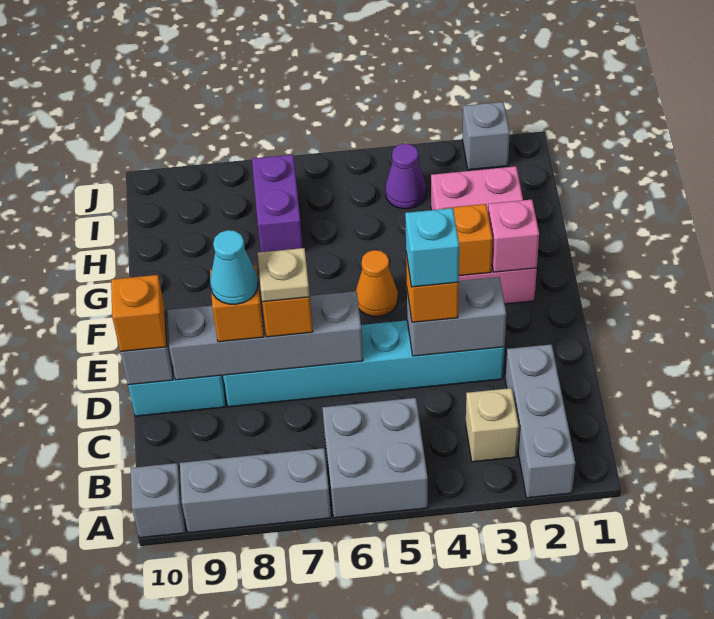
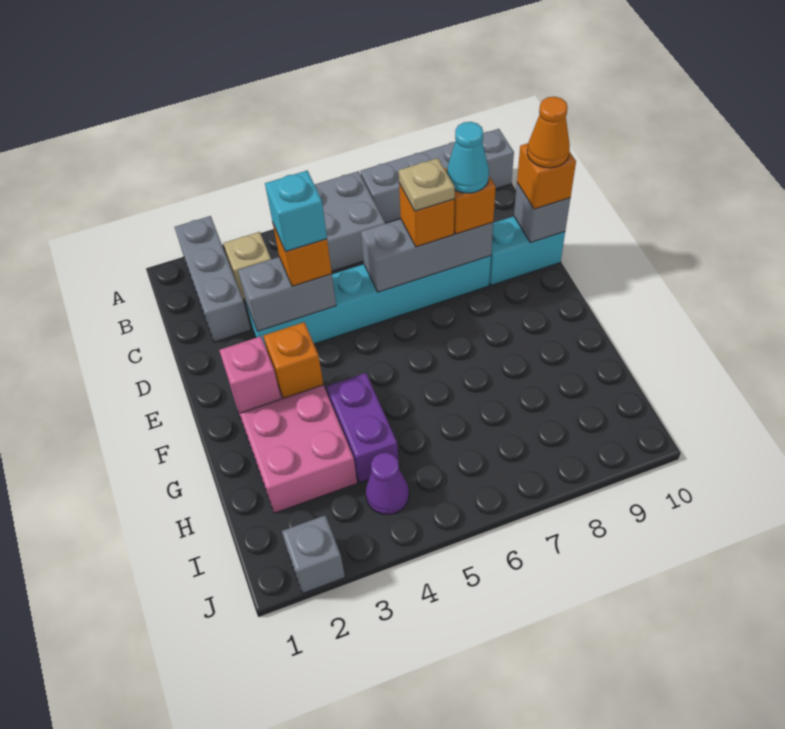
grey brick D6:D9 level 2 -> grey brick D6:D8 level 2
orange cone F5 level 1 -> orange cone D10 level 4
purple brick H7:I7 level 1 -> purple brick G4:H4 level 1

